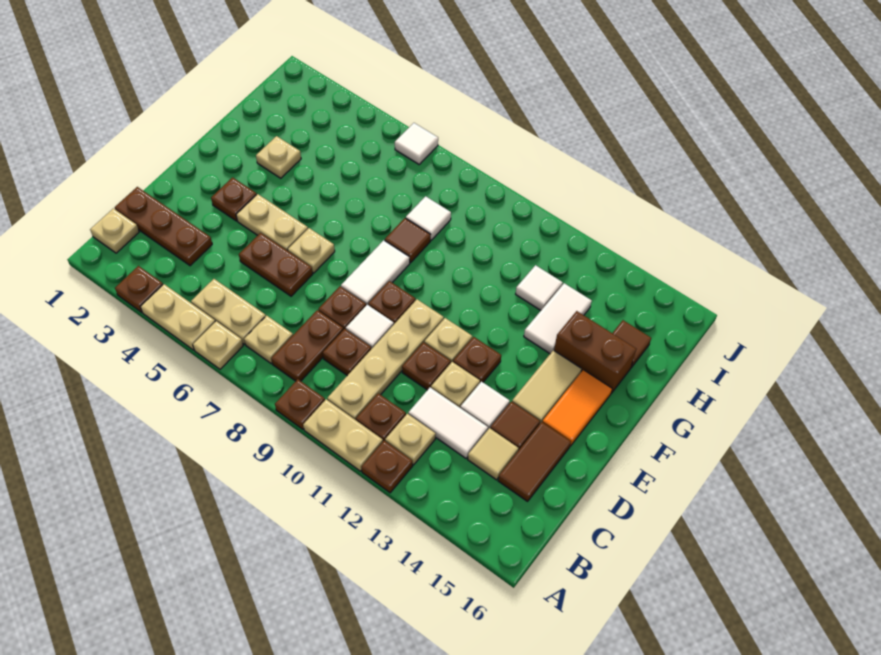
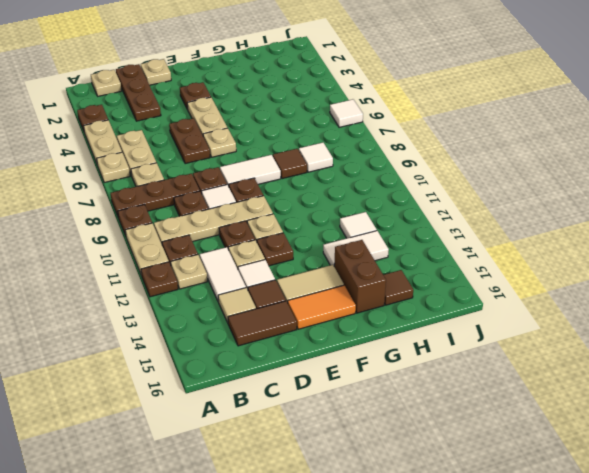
brown plate B8:C8 level 1 -> brown plate A8:C8 level 1
tan plate G3 level 1 -> tan plate D1 level 1

